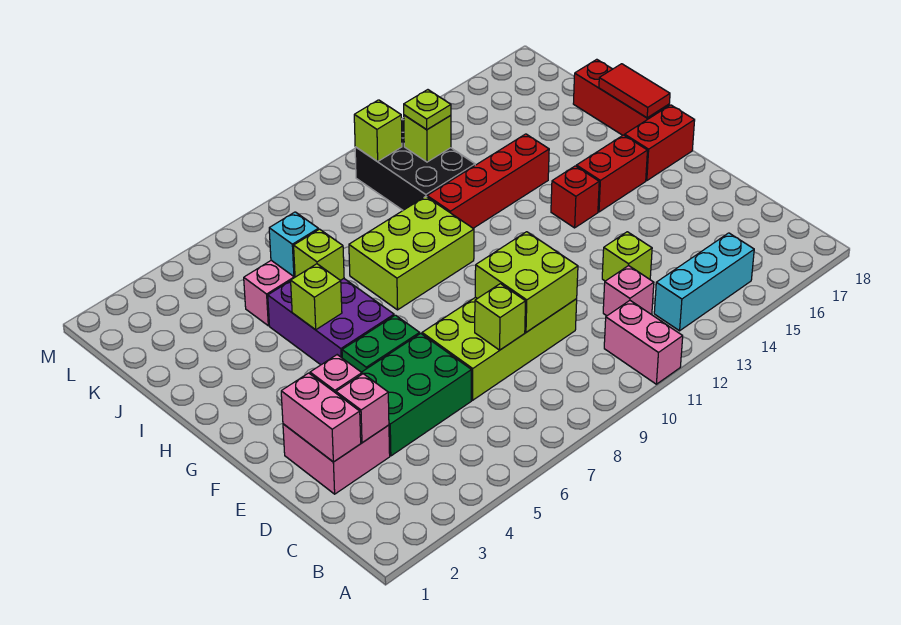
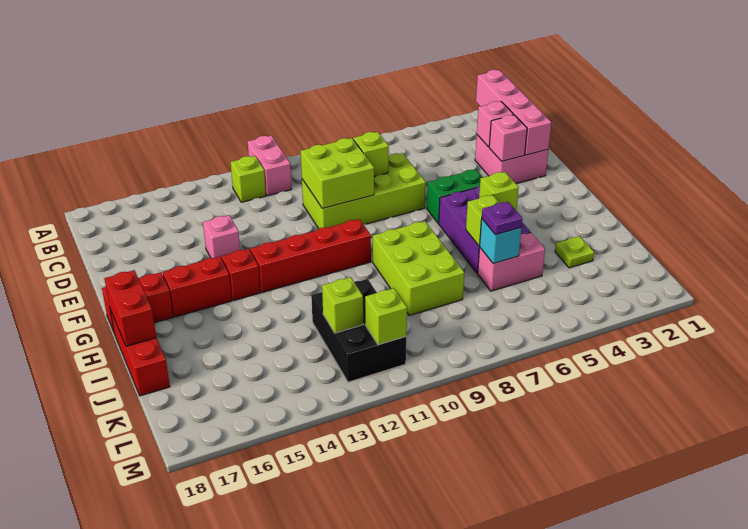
cyan brick B13:B15 level 1 -> none
pink brick C12 level 1 -> pink brick E14 level 1
pink brick D2:E2 level 2 -> pink brick B2:E2 level 2
green brick D4:E6 level 1 -> none
lime brick D13 level 1 -> lime brick B12 level 1
lime brick H8:I10 level 1 -> lime brick H8:J9 level 1
red tile H18:I18 level 2 -> red brick H18:I18 level 2
red brick I11:I14 level 1 -> red brick G10:G13 level 1
none -> purple plate J6 level 3
lime plate K12 level 3 -> lime plate J3 level 1

